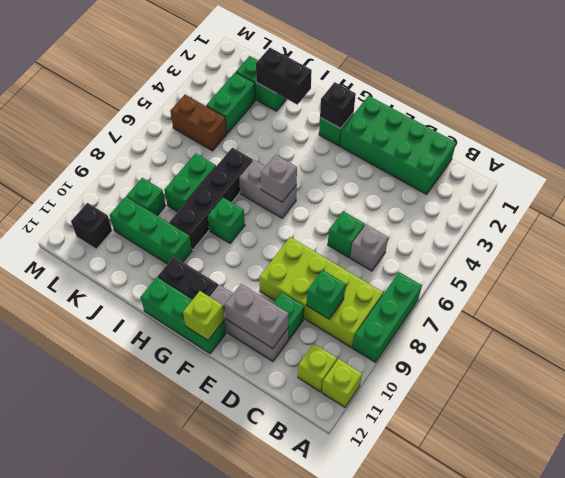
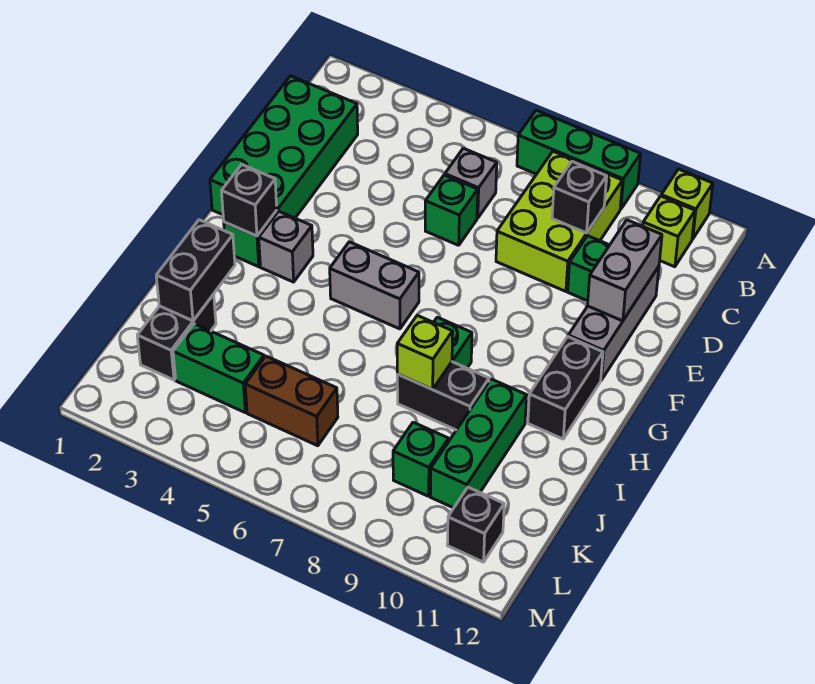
lime brick B8:E9 level 1 -> lime brick B8:D9 level 1
green brick C9 level 2 -> black brick C9 level 2
green brick F12:H12 level 1 -> none
lime brick F12 level 2 -> lime brick I8 level 2
grey brick G6:H6 level 1 -> grey brick G5:G6 level 1
grey brick G6 level 2 -> grey brick G3 level 1
black brick I6:I9 level 1 -> black brick I8:I9 level 1
green brick J2:K2 level 1 -> black brick J2:K2 level 1
green brick J7:J8 level 1 -> none
brown brick K5:L5 level 1 -> brown brick K5:K6 level 1

